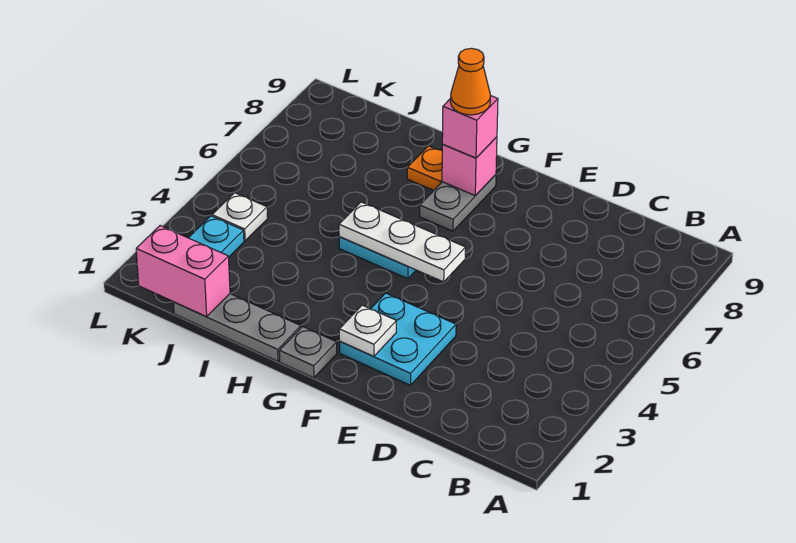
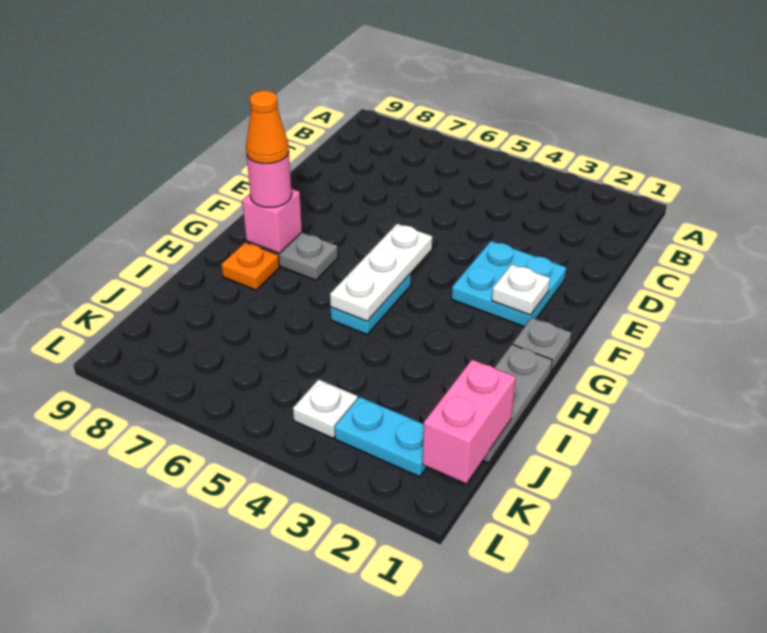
pink brick G8 level 3 -> pink round brick G8 level 3

